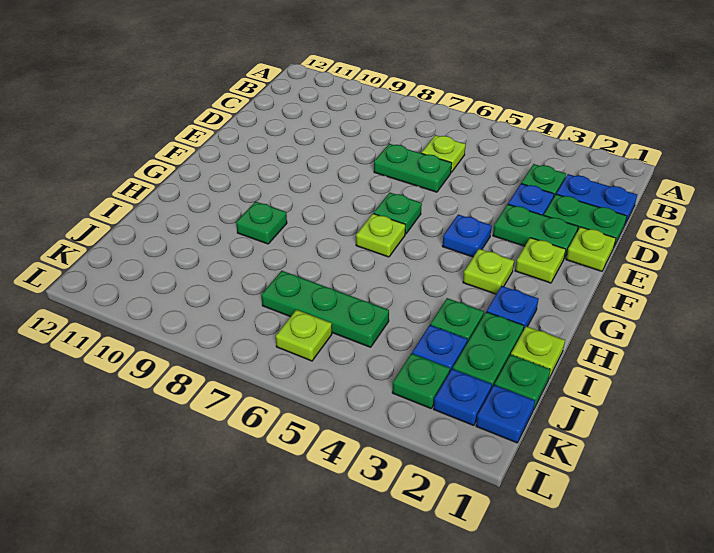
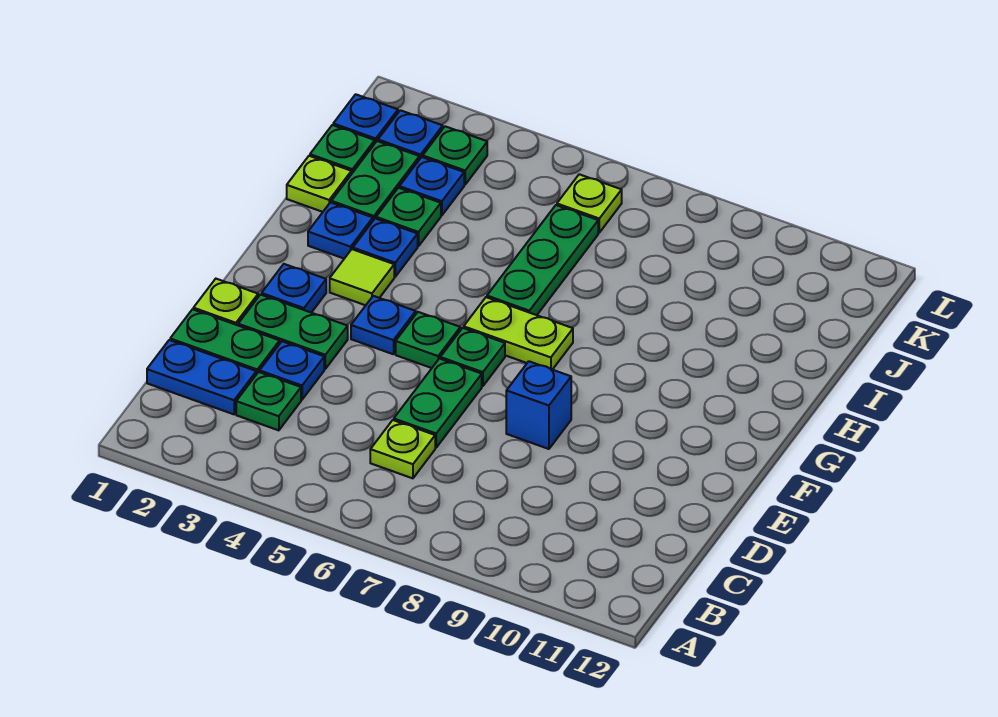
green plate D6:D7 level 1 -> green plate D6:E6 level 1
none -> blue brick E8 level 1
lime plate F2 level 1 -> blue plate F2 level 1
lime plate G3 level 1 -> lime tile G3 level 1
lime plate G6 level 1 -> lime plate G6:G7 level 1
none -> blue plate H3 level 1
green plate H9 level 1 -> green plate F5 level 1
green plate J5:J7 level 1 -> green plate H6:J6 level 1

